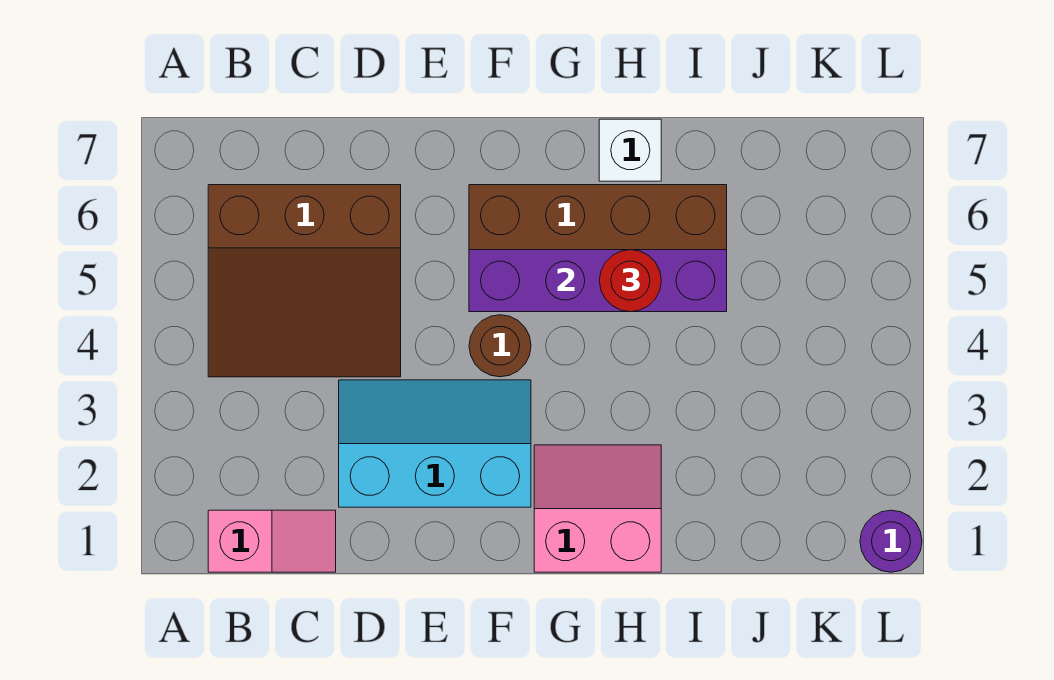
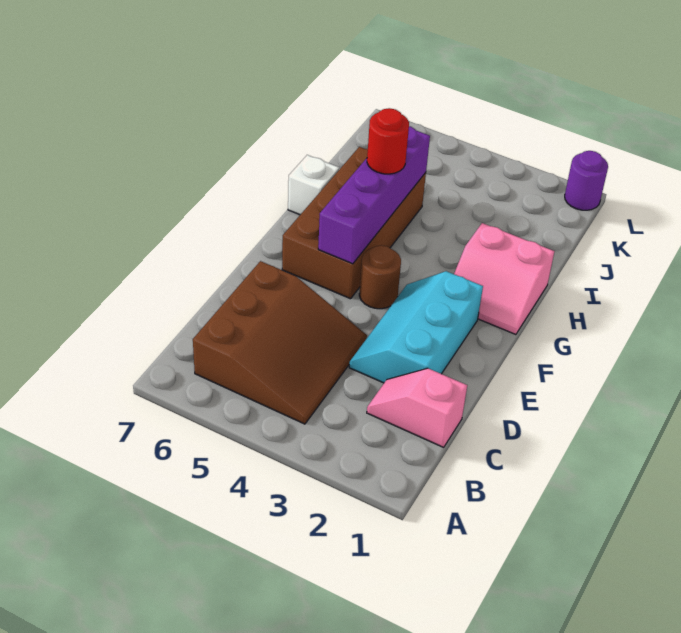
pink slope B1:C1 level 1 top B -> pink slope C1:C2 level 1 top 1
pink slope G1:H2 level 1 top 1 -> pink slope G1:H2 level 1 top H

